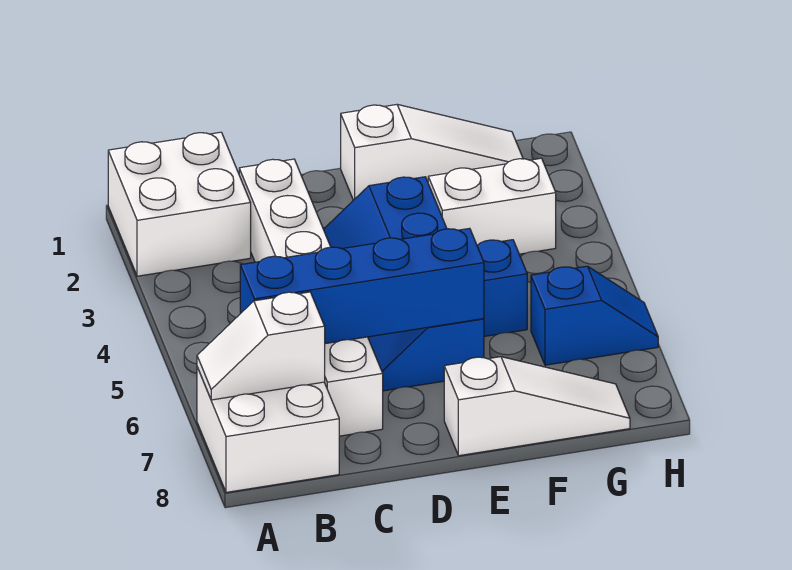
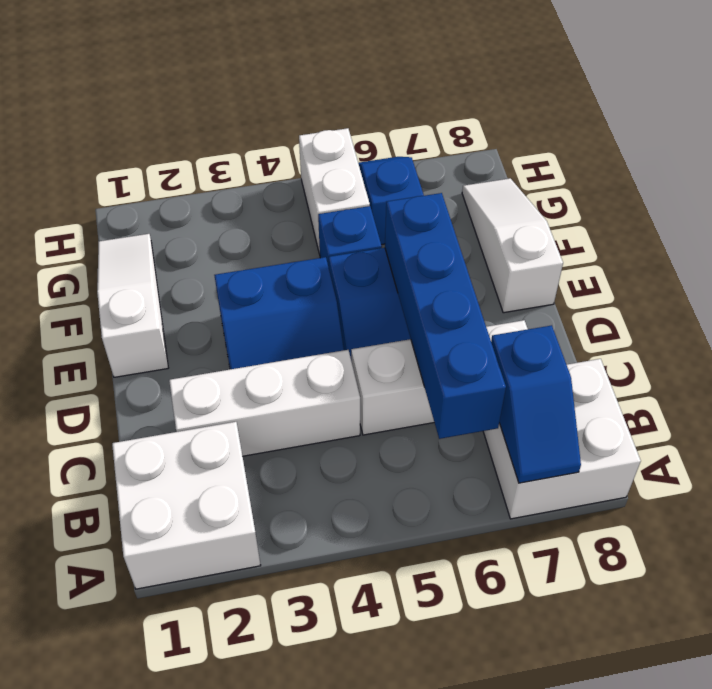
white slope A7:B7 level 2 top B -> blue slope A7:B7 level 2 top B
white brick F3:G3 level 1 -> white brick G5:H5 level 1

